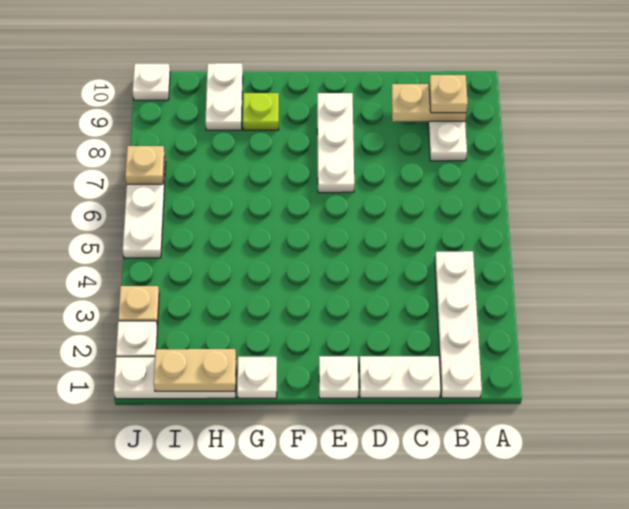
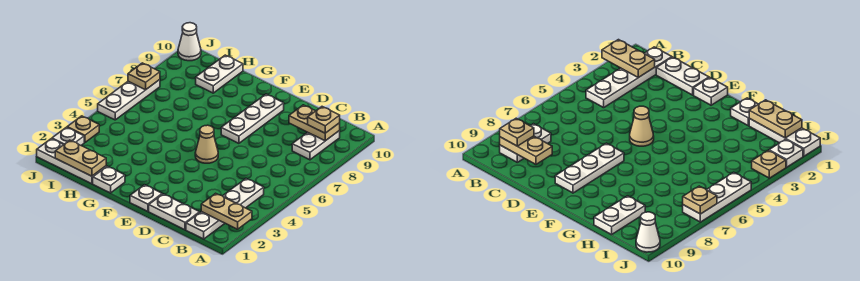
none -> tan plate A2:B2 level 2
none -> tan cone E5 level 1
lime plate G9 level 1 -> none
white plate J10 level 1 -> white cone J10 level 1

